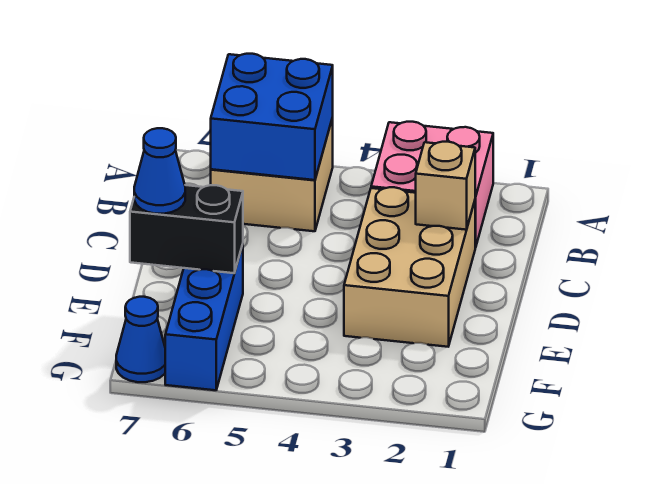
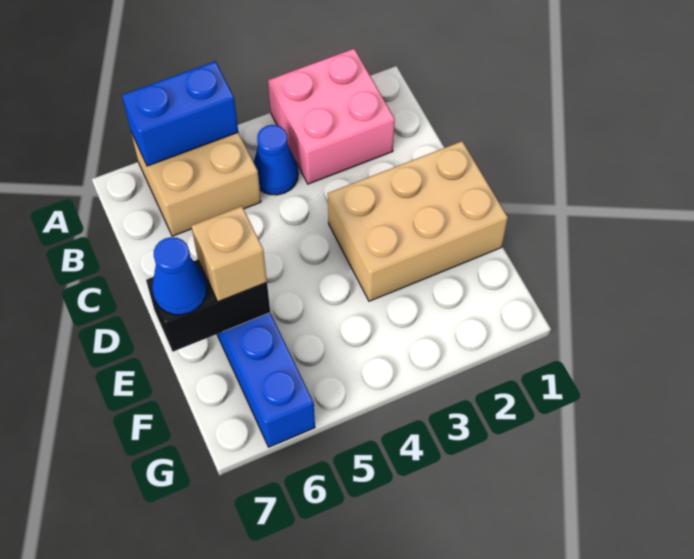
blue brick A5:B6 level 2 -> blue brick A5:A6 level 2
tan brick C2:E3 level 1 -> tan brick D1:E3 level 1
tan brick C2 level 2 -> tan brick E6 level 3
blue cone G7 level 1 -> blue cone B4 level 1

